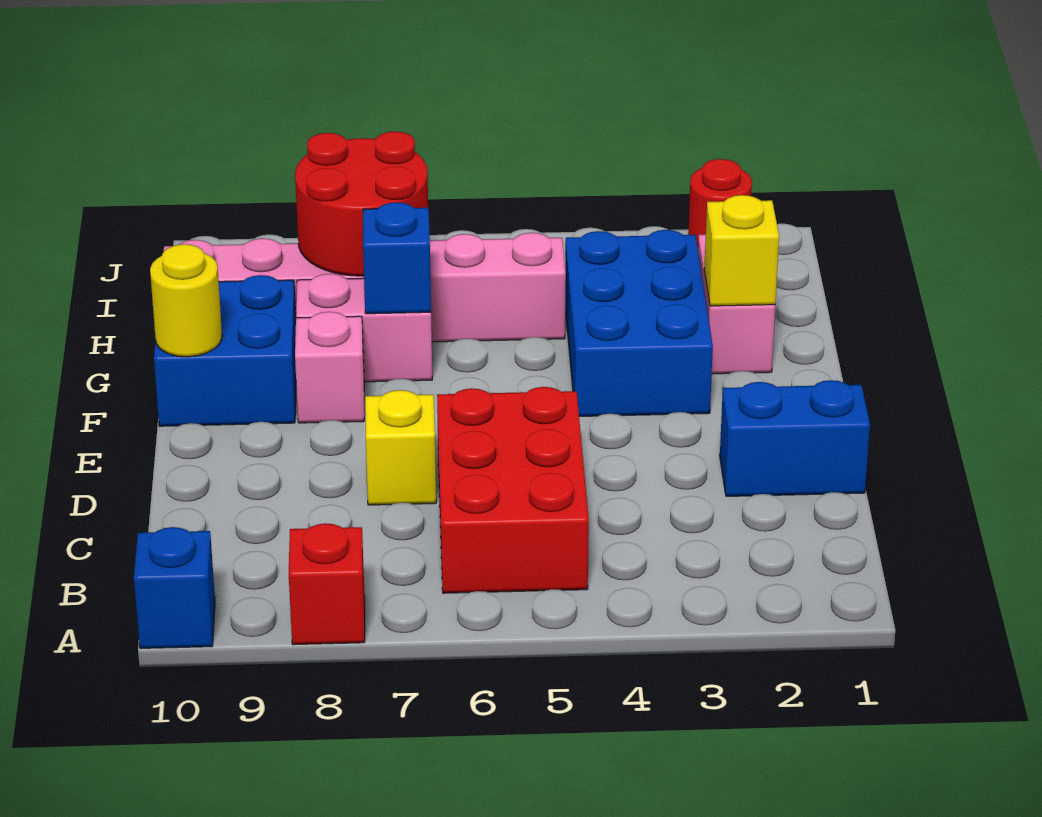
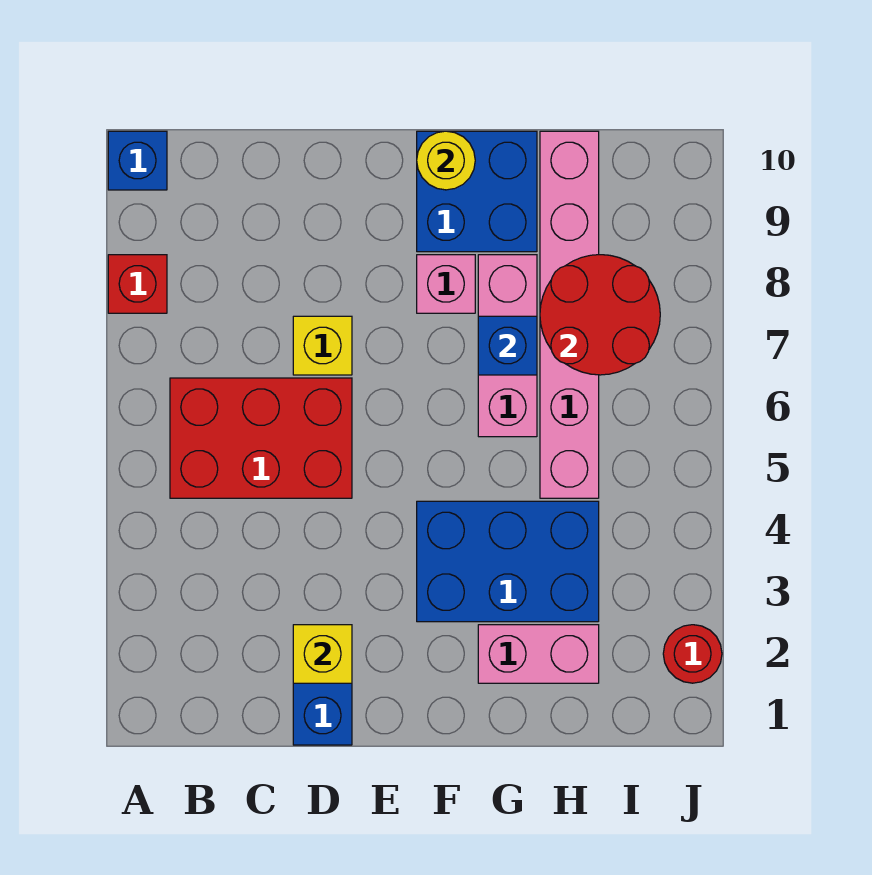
yellow brick G2 level 2 -> yellow brick D2 level 2
pink brick G7:G8 level 1 -> pink brick G6:G8 level 1

